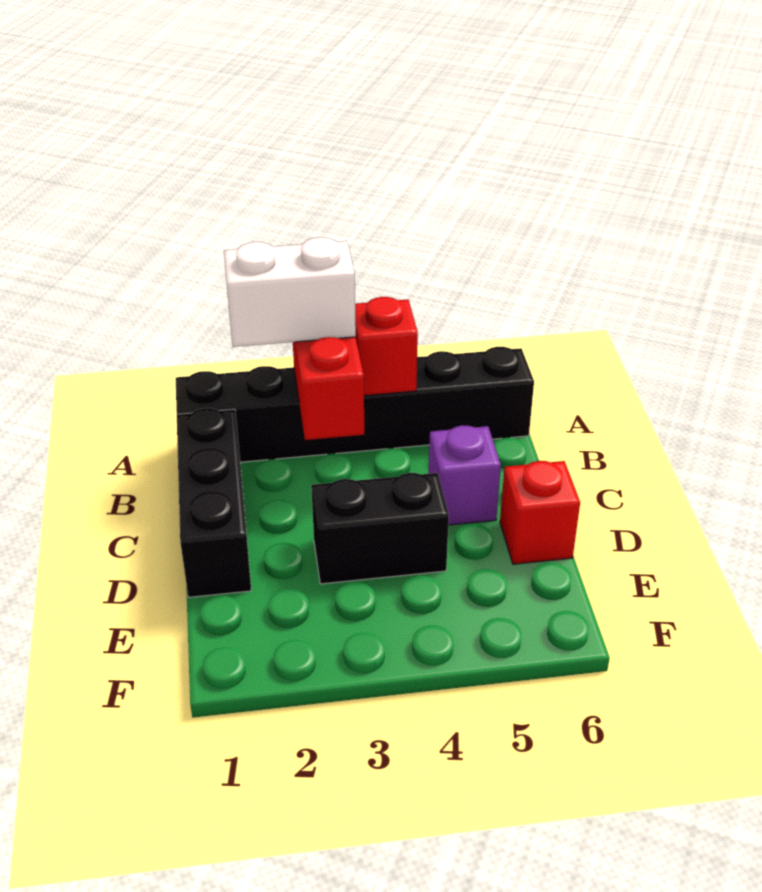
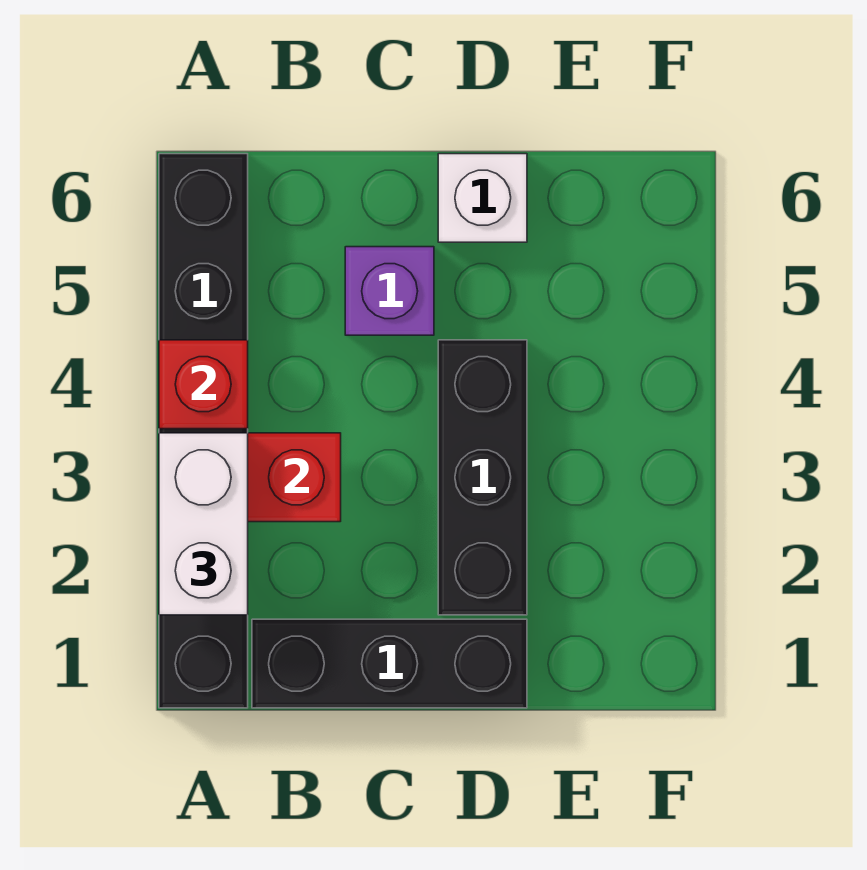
black brick D3:D4 level 1 -> black brick D2:D4 level 1
red brick D6 level 1 -> white brick D6 level 1

